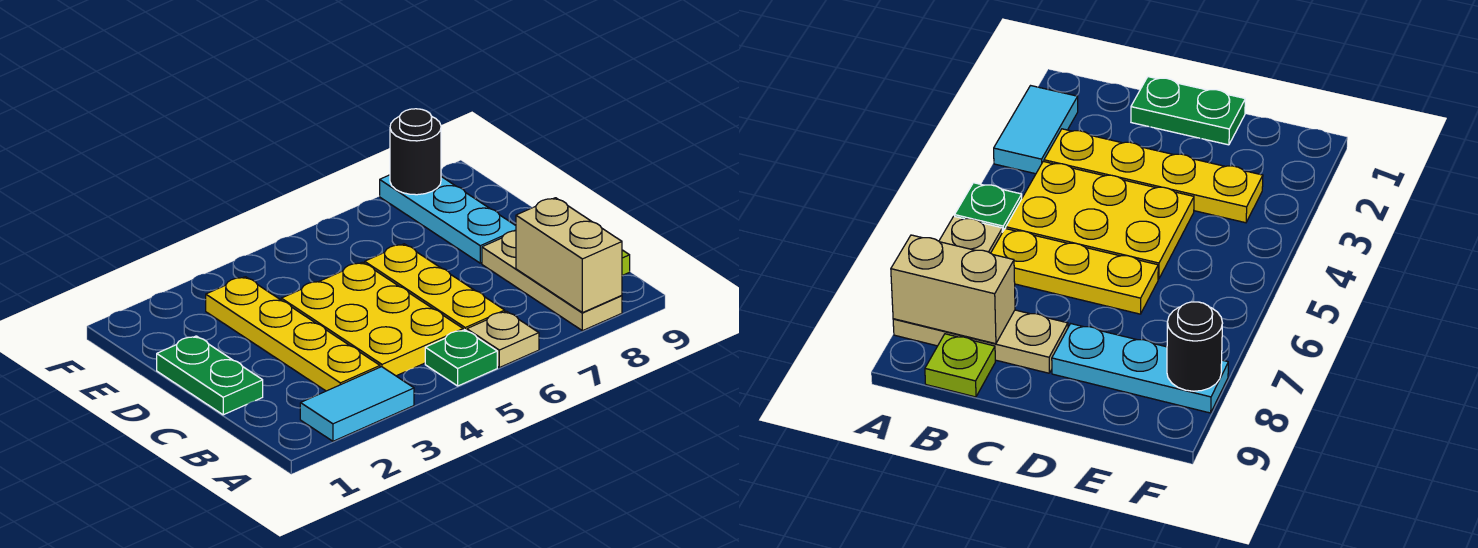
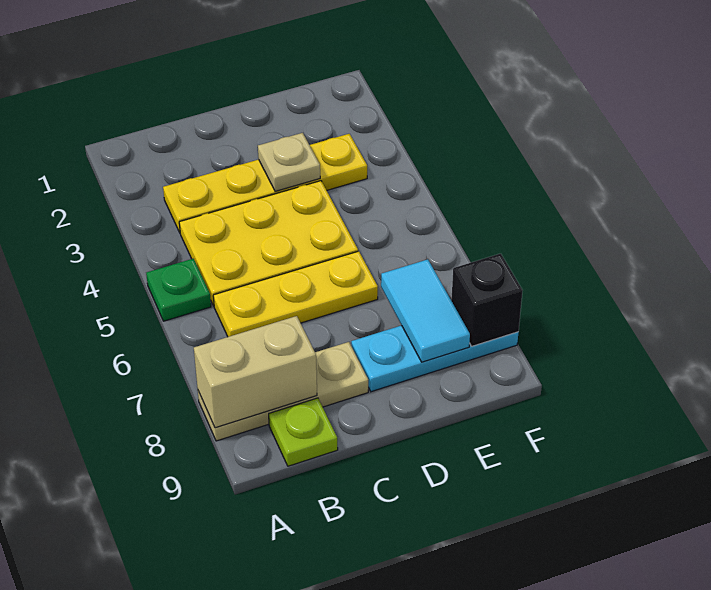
cyan tile A2:A3 level 1 -> cyan tile E7:E8 level 2
tan plate A6 level 1 -> tan plate D3 level 2
green plate C1:D1 level 1 -> none
black round brick F8 level 2 -> black brick F8 level 2

